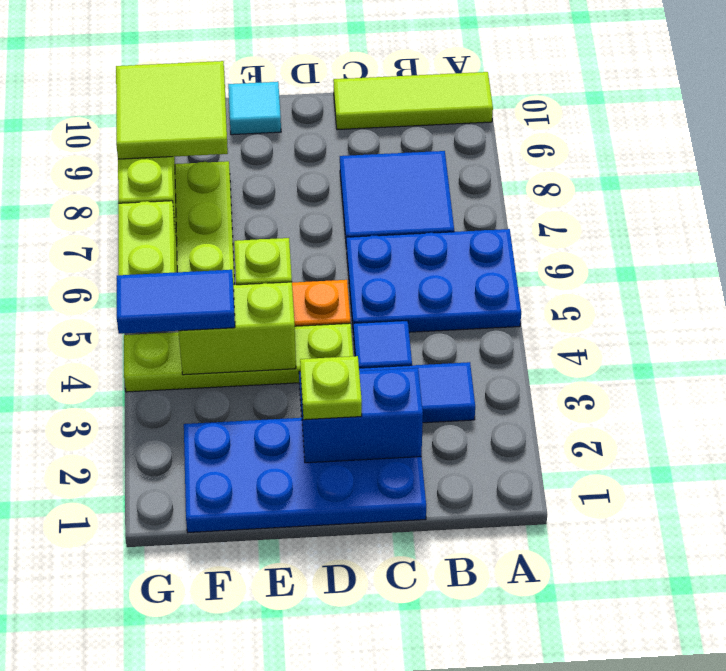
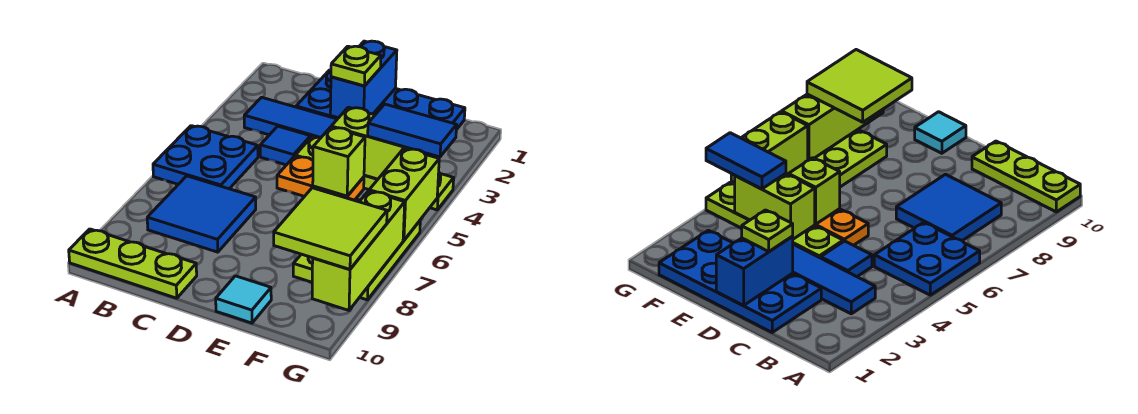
blue plate A5:C6 level 1 -> blue plate A5:B6 level 1
lime tile A10:C10 level 1 -> lime plate A10:C10 level 1
blue brick C2:D2 level 2 -> blue brick D1:D2 level 2

